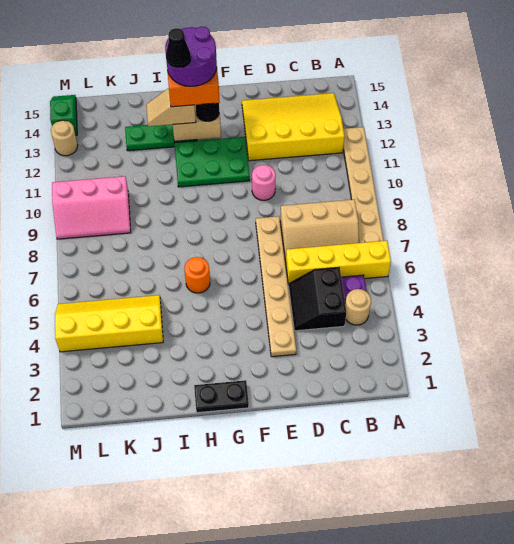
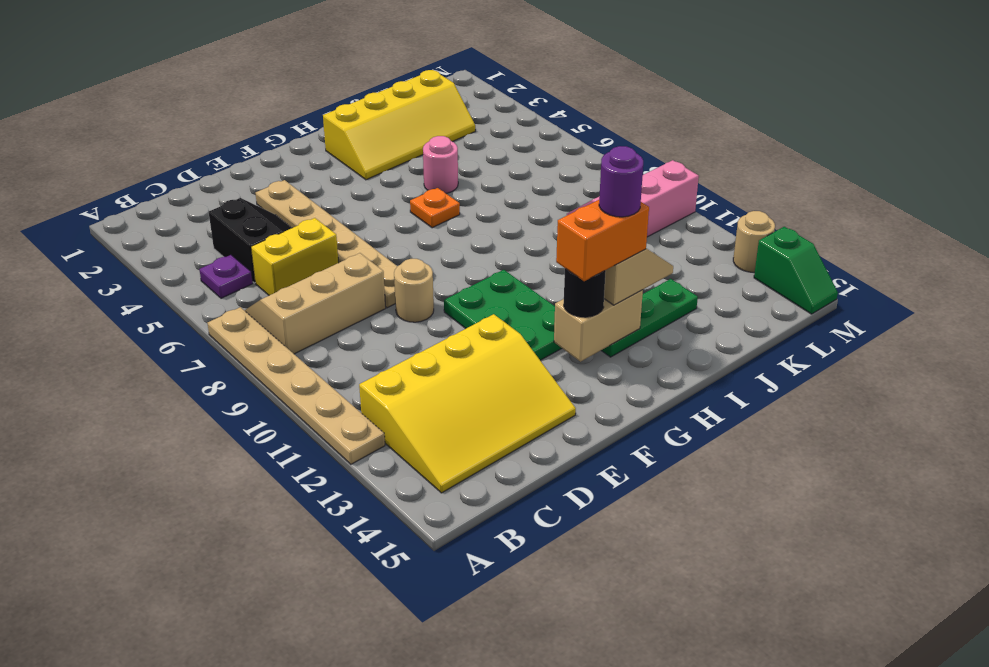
yellow brick A6:D6 level 1 -> yellow brick C6:D6 level 1
tan round brick B4 level 1 -> tan round brick E9 level 1
pink round brick E10 level 1 -> pink round brick I5 level 1
green plate F11:H12 level 1 -> green plate F10:G12 level 1
black plate G1:H1 level 1 -> none
purple round brick G13:H14 level 5 -> purple round brick H13 level 5
orange round brick H6 level 1 -> orange plate H6 level 1
black cone H13 level 6 -> none
yellow slope J4:M5 level 1 top 4 -> yellow slope H2:K3 level 1 top 2

